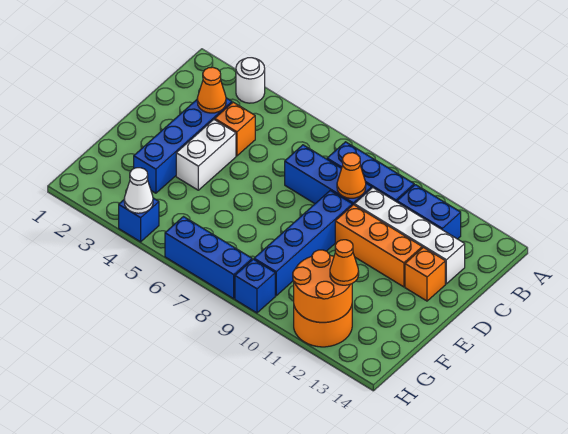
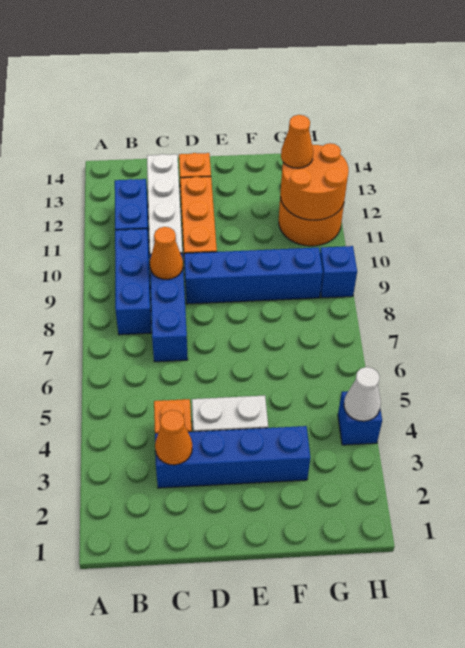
white round brick A3 level 1 -> none
blue brick H6:H8 level 1 -> none

